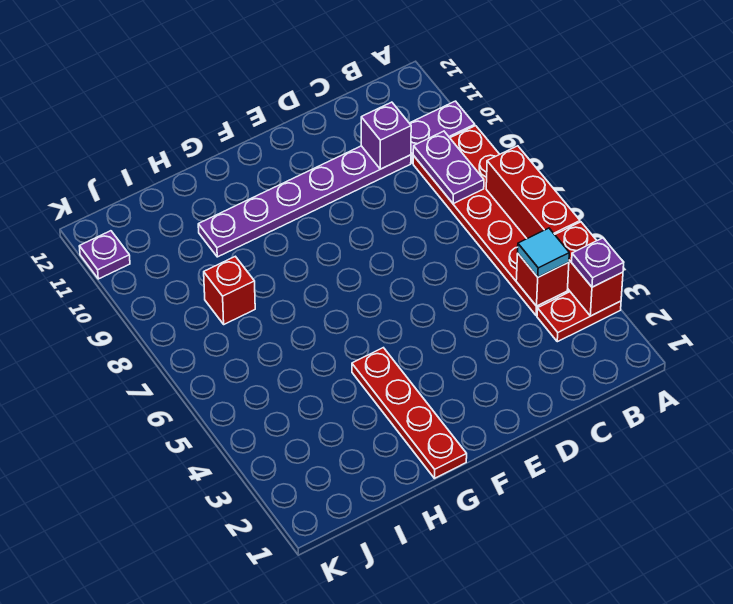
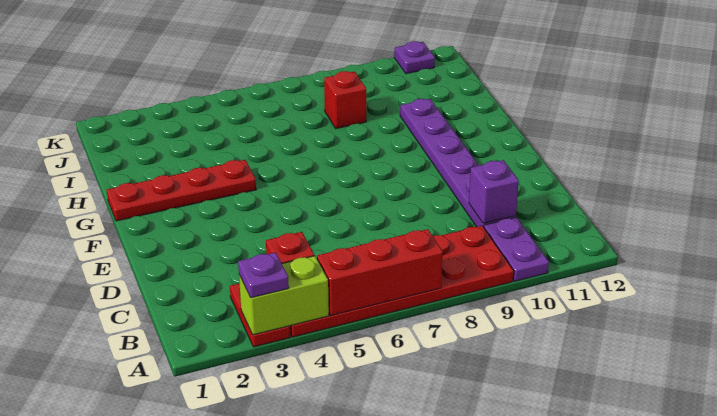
red brick A3:A4 level 2 -> lime brick A3:A4 level 2
cyan tile B4 level 3 -> none
purple plate B8:B9 level 2 -> none

